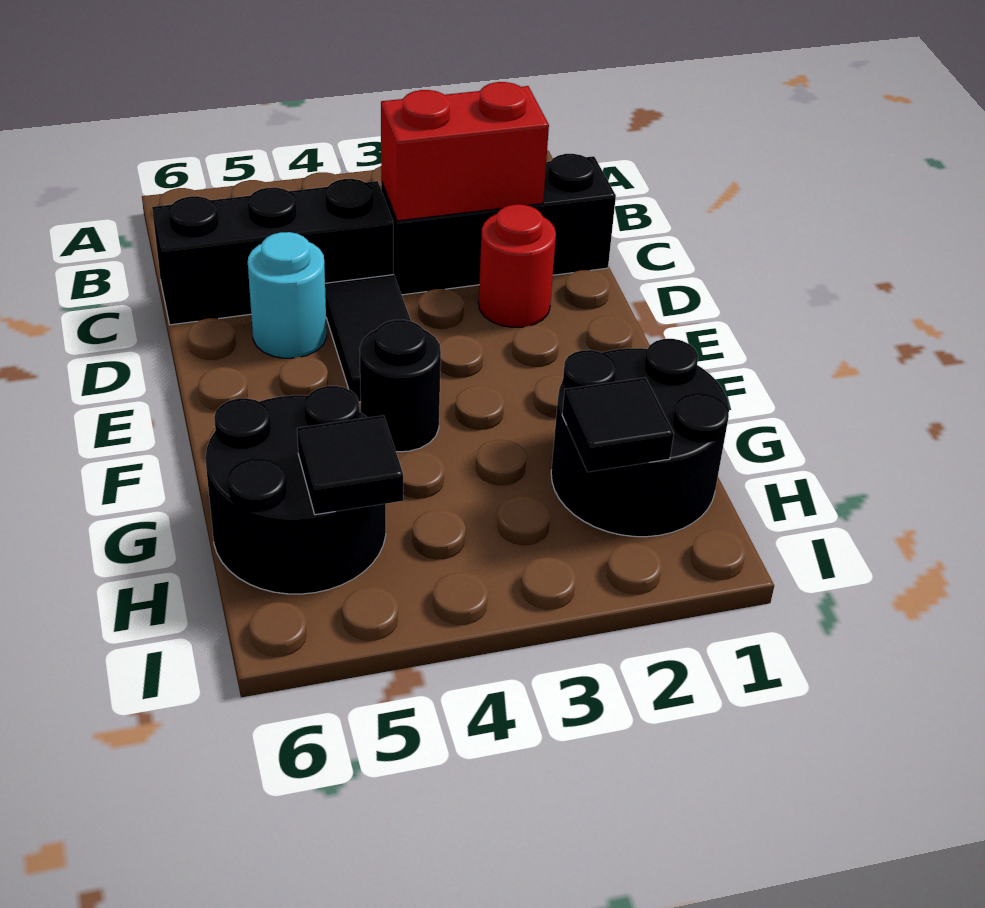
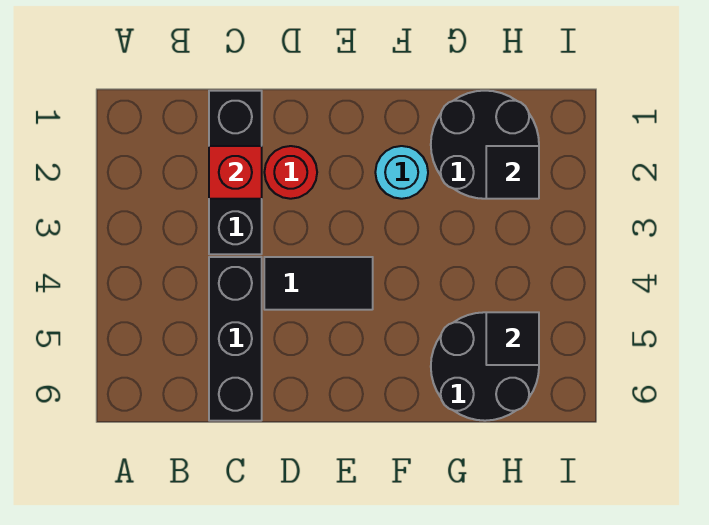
red brick C2:C3 level 2 -> red brick C2 level 2
cyan round brick D5 level 1 -> cyan round brick F2 level 1
black round brick F4 level 1 -> none

